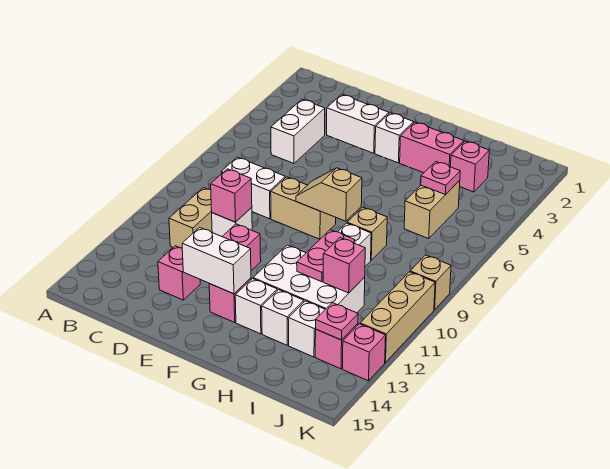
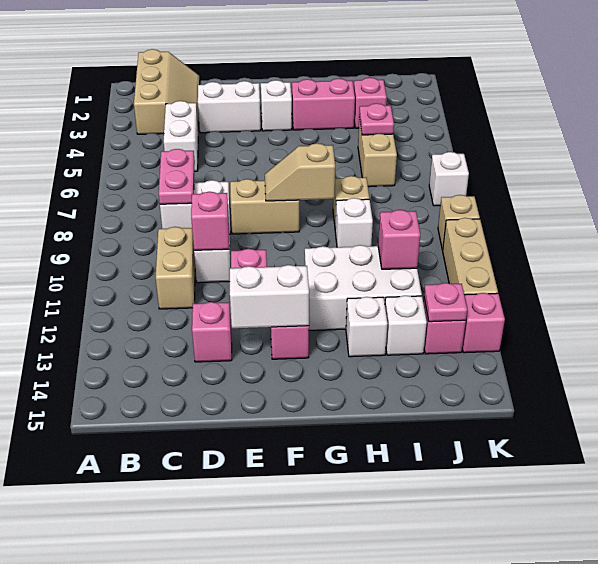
none -> tan slope B1:C3 level 1 top B
white brick G13 level 1 -> white brick K7 level 1
pink plate H10:H11 level 2 -> pink plate C7:C8 level 2

